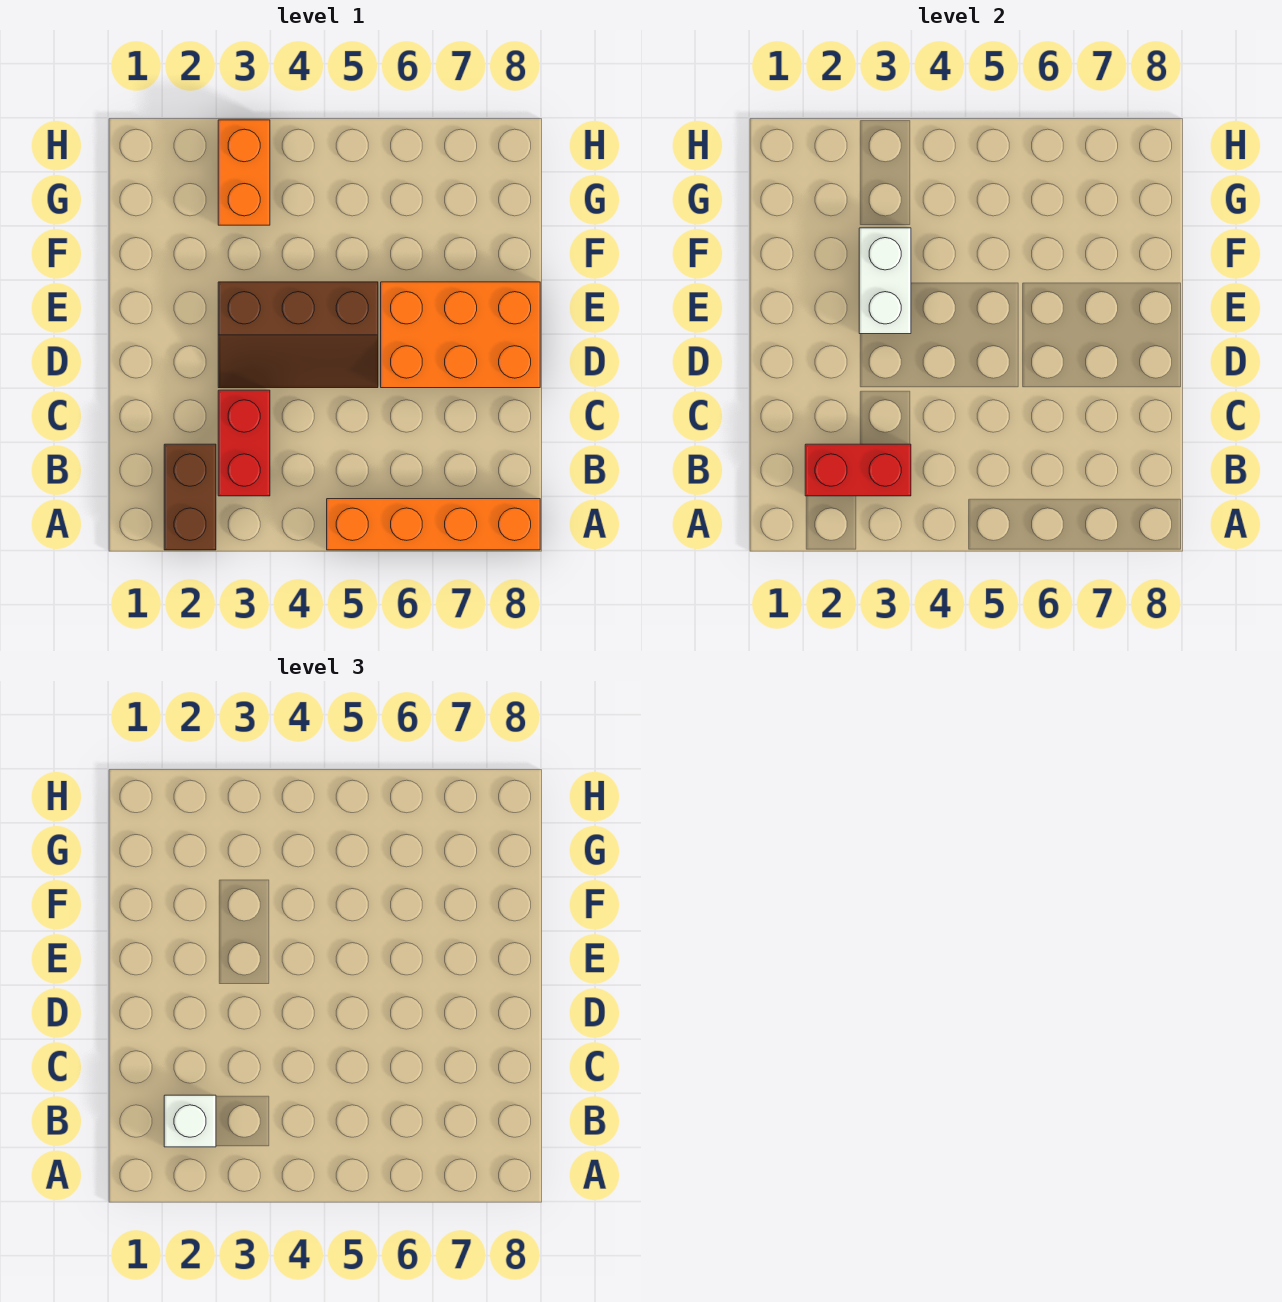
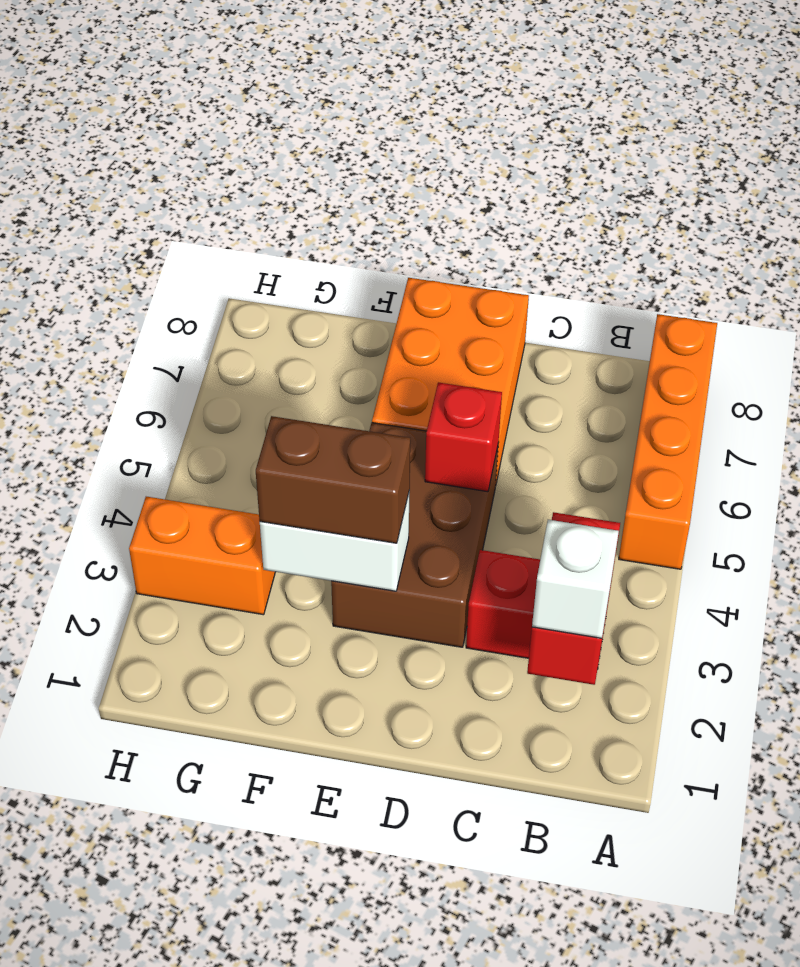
brown brick A2:B2 level 1 -> brown brick E3:F3 level 3
brown slope D3:E5 level 1 top E -> brown brick D3:E5 level 1
none -> red brick D5 level 2

